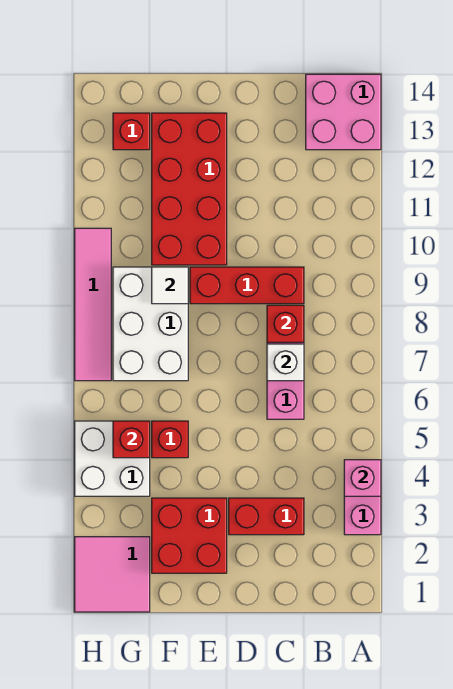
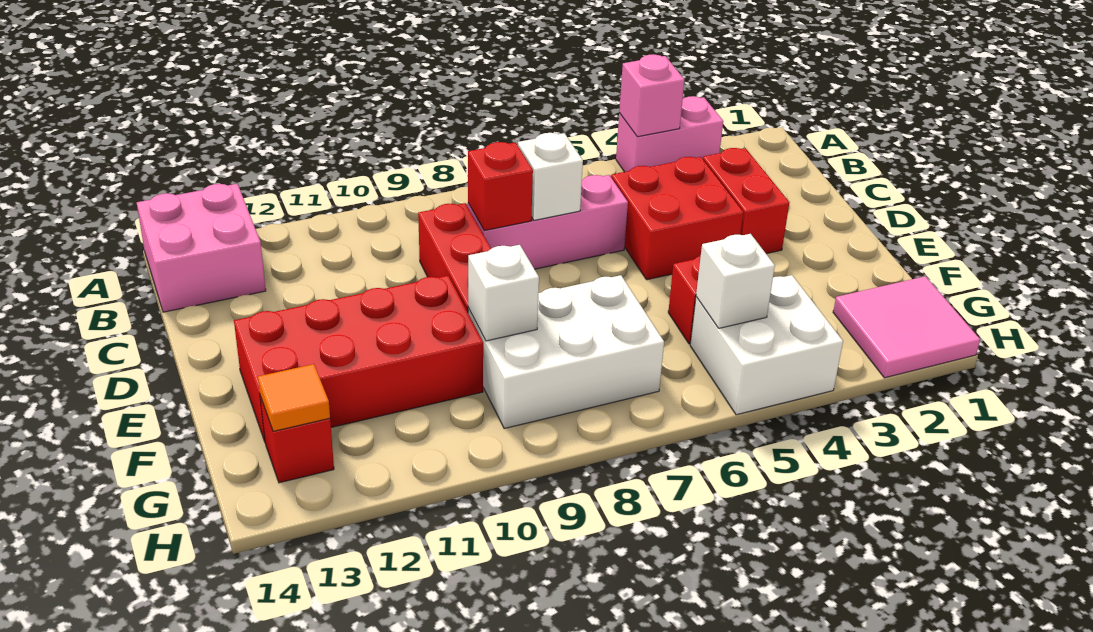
red brick E2:F3 level 1 -> red brick C4:D5 level 1
white tile F9 level 2 -> white brick F9 level 2
red brick G5 level 2 -> white brick G5 level 2
none -> orange tile G13 level 2
pink tile H7:H10 level 1 -> none

